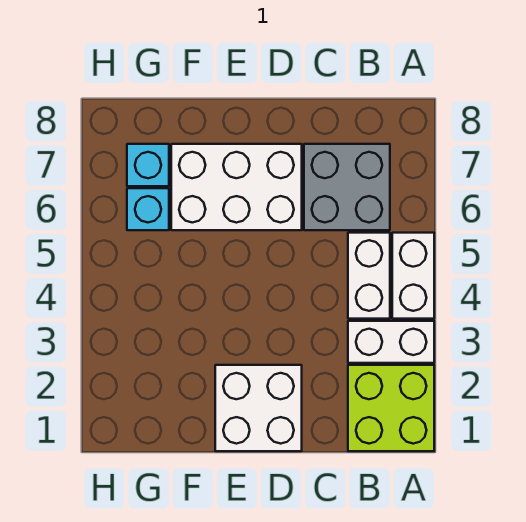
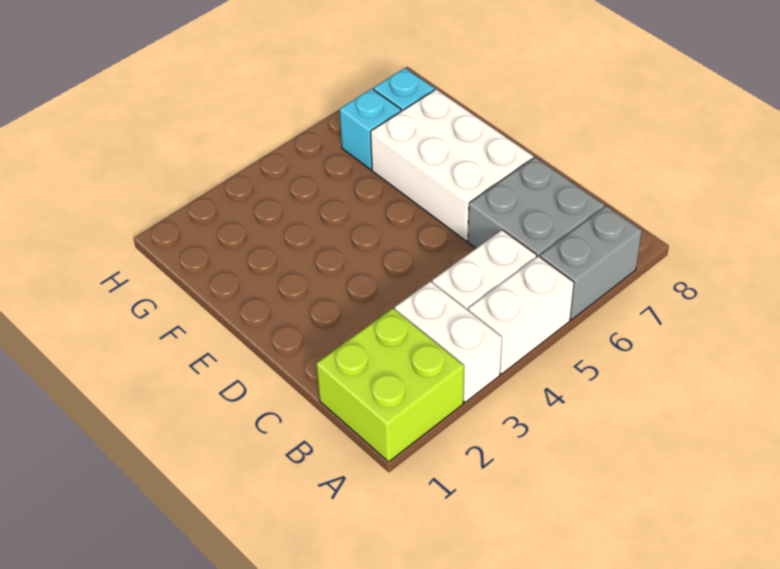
none -> grey brick A6:A7 level 1
white brick D1:E2 level 1 -> none

